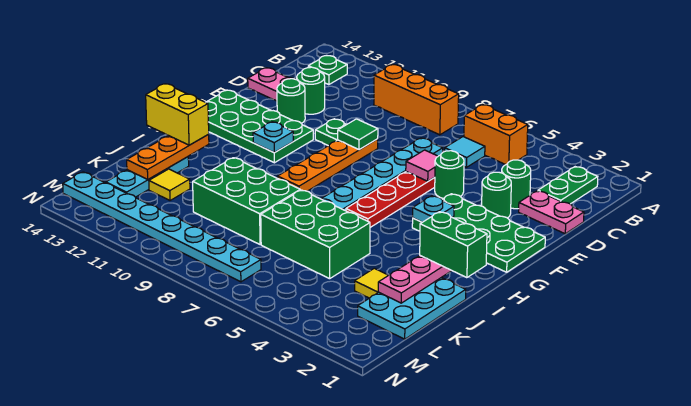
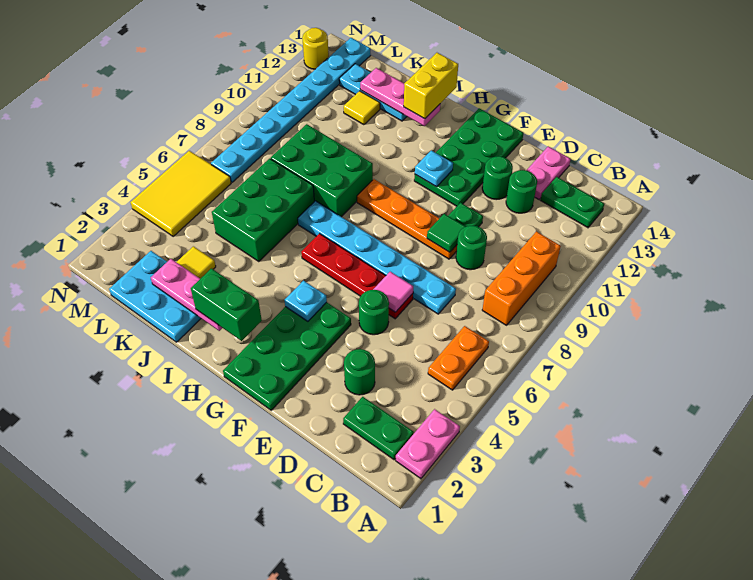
orange brick B5:B6 level 1 -> orange plate B5:B6 level 1
green plate B13 level 1 -> green plate B13:C13 level 1
cyan tile C6 level 1 -> none
pink plate D1:D2 level 1 -> pink plate A2:A3 level 1
green round brick E3 level 1 -> green round brick D9 level 1
green brick I1:I2 level 3 -> green brick H2:I2 level 3
orange plate I13:K13 level 2 -> pink plate I13:K13 level 2
green brick J8:K10 level 1 -> green brick I8:K9 level 1
none -> yellow tile M4:N6 level 1
none -> yellow round brick N13 level 1

